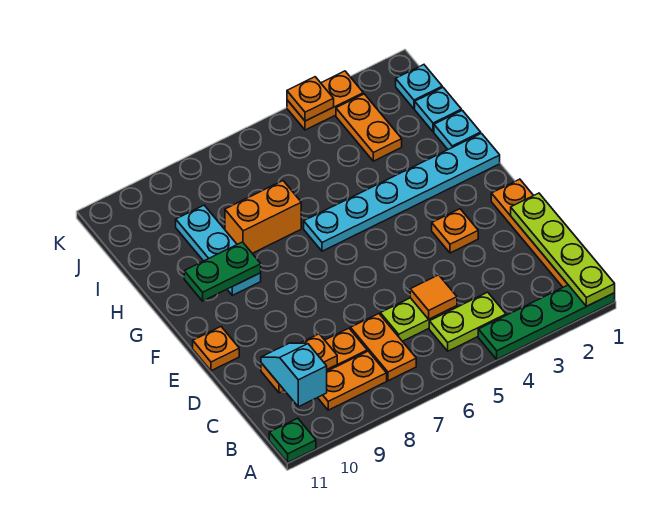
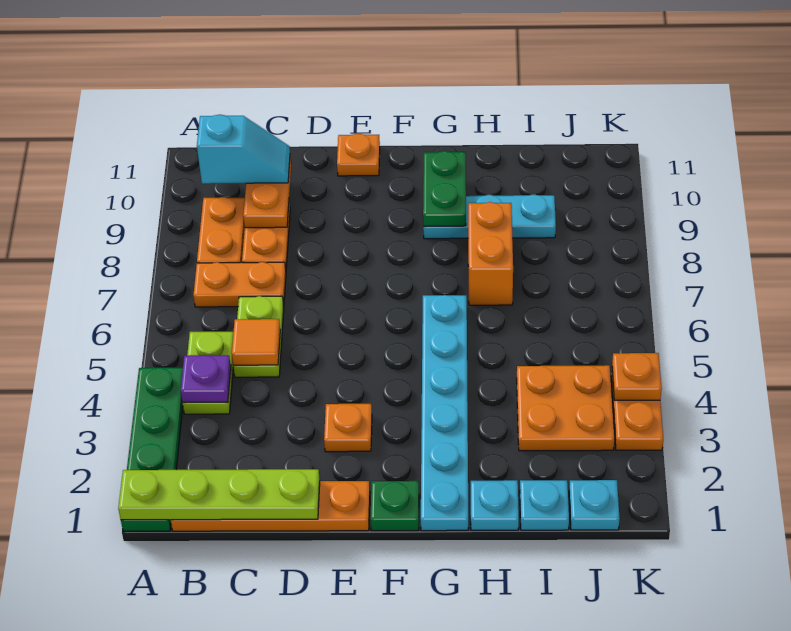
green plate A11 level 1 -> green plate F1 level 1
none -> purple plate B4 level 2
orange plate I3:J3 level 1 -> orange plate I3:J4 level 1

